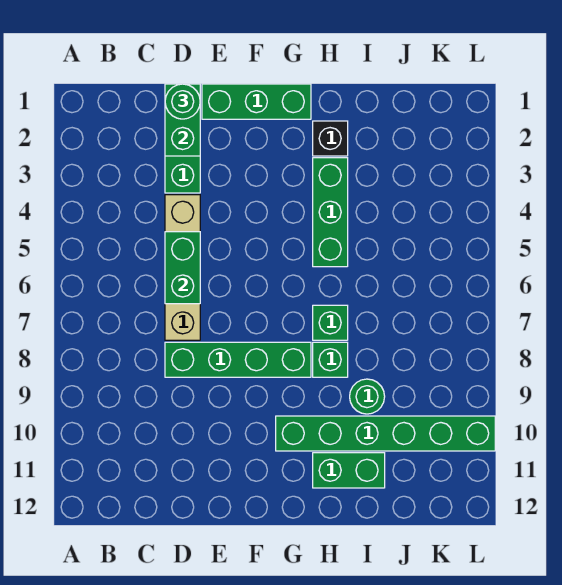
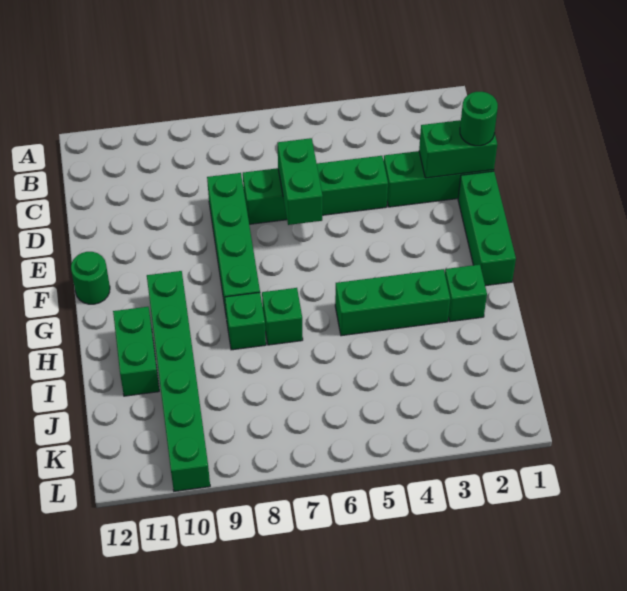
tan brick D4:D7 level 1 -> green brick D4:D7 level 1
green brick D5:D6 level 2 -> green brick D6:E6 level 2
black brick H2 level 1 -> green brick H2 level 1
green round brick I9 level 1 -> green round brick F12 level 1

